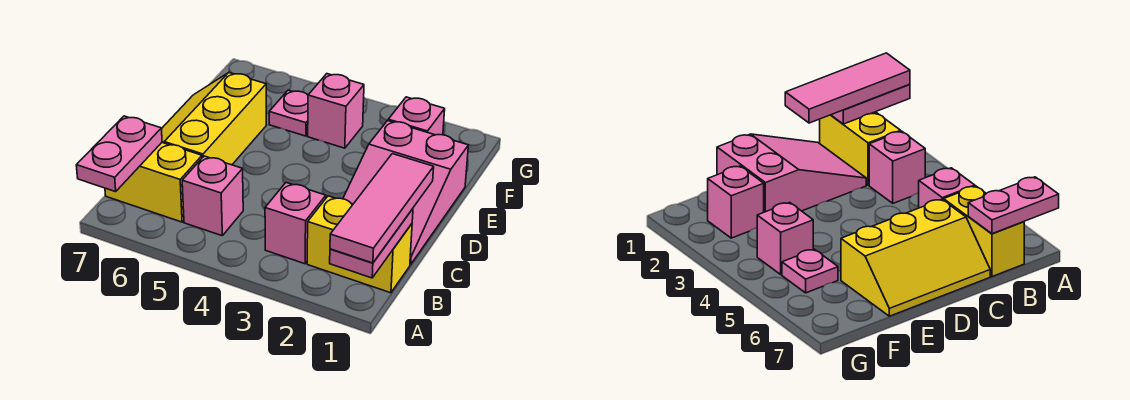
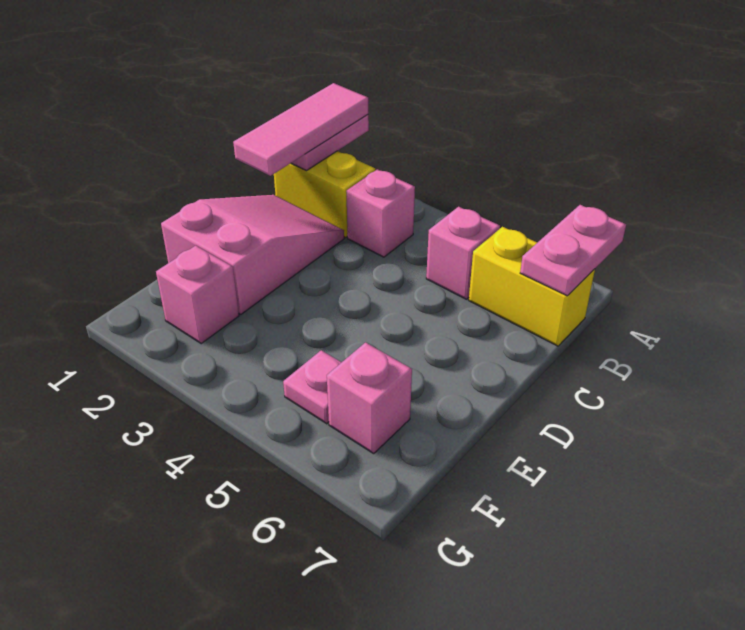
yellow slope C6:E7 level 1 top 6 -> none
pink brick F4 level 1 -> pink brick F6 level 1

